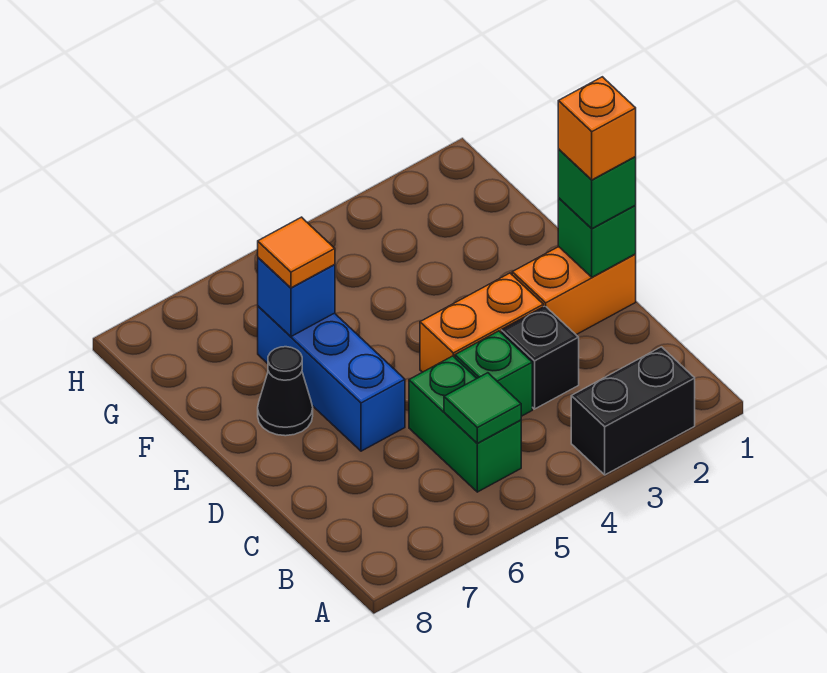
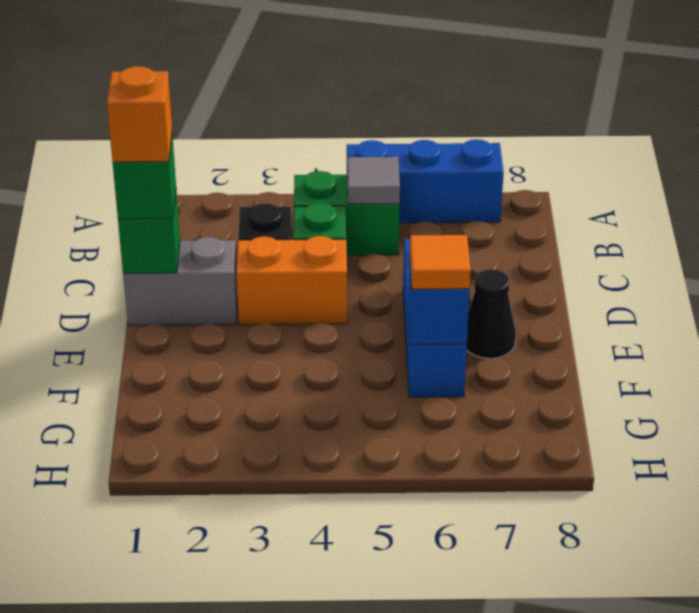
black brick A2:A3 level 1 -> none
none -> blue brick A5:A7 level 1
green brick B5:C5 level 1 -> green brick B4:B5 level 1
green tile B5 level 2 -> grey tile B5 level 2
orange brick D1:D2 level 1 -> grey brick D1:D2 level 1

